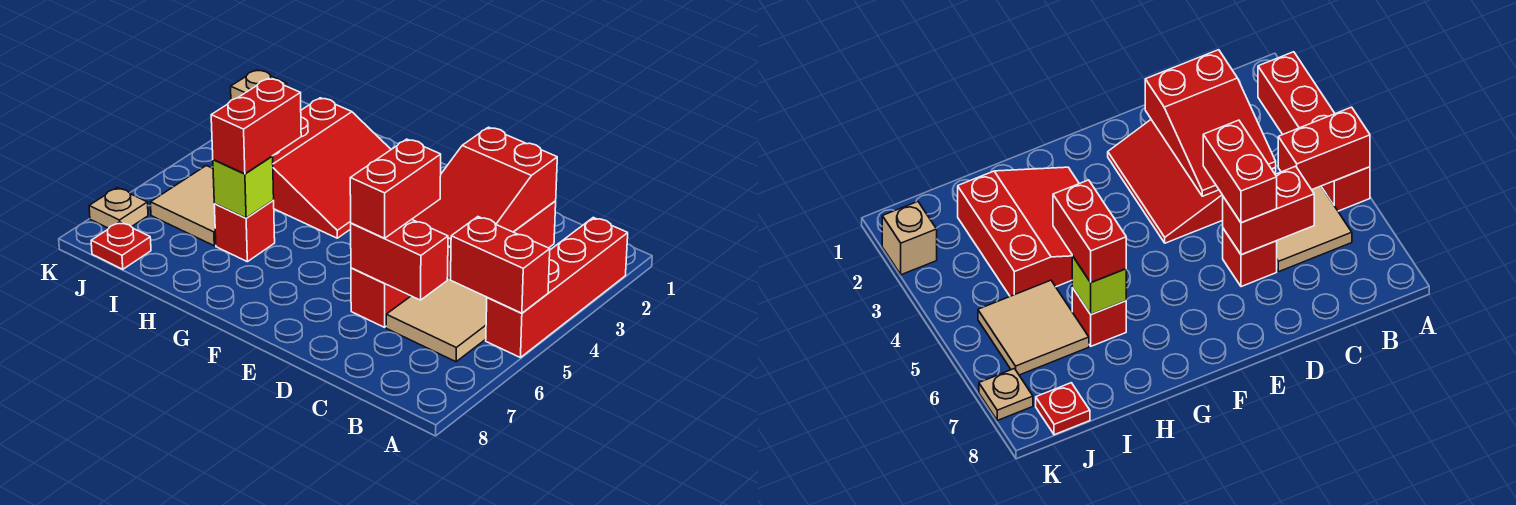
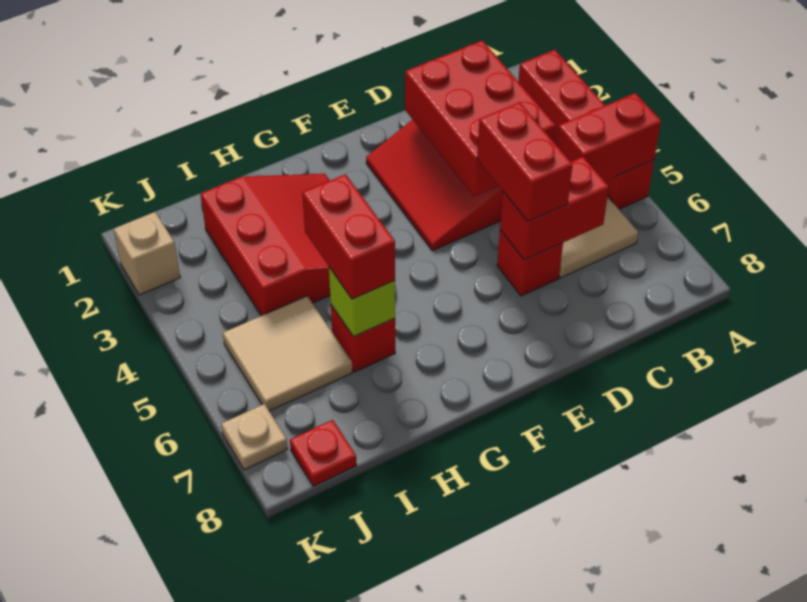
red slope C2:D4 level 2 top 2 -> red brick C2:D4 level 2

